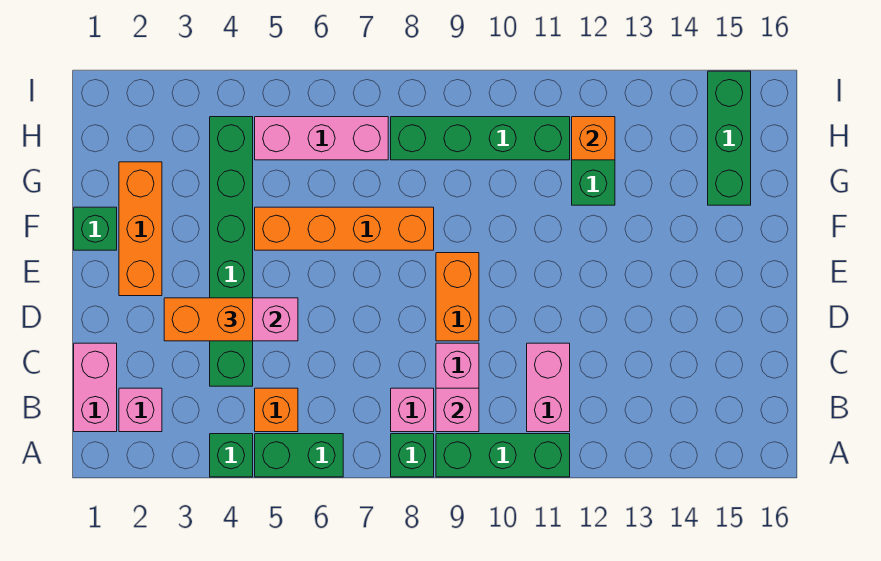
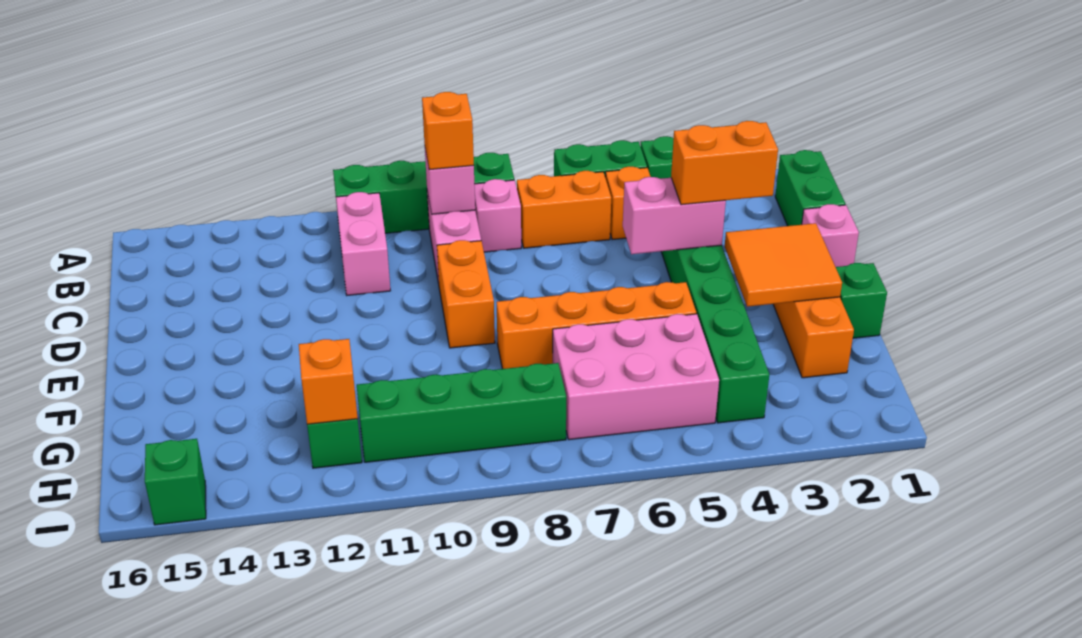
pink brick B1:C1 level 1 -> green brick B1:C1 level 1
pink brick B2 level 1 -> pink brick D1 level 1
none -> orange brick B6:B7 level 1
none -> orange brick B9 level 3
none -> orange tile E2:F3 level 2
green brick G15:I15 level 1 -> green brick I15 level 1
pink brick H5:H7 level 1 -> pink brick G5:H7 level 1

